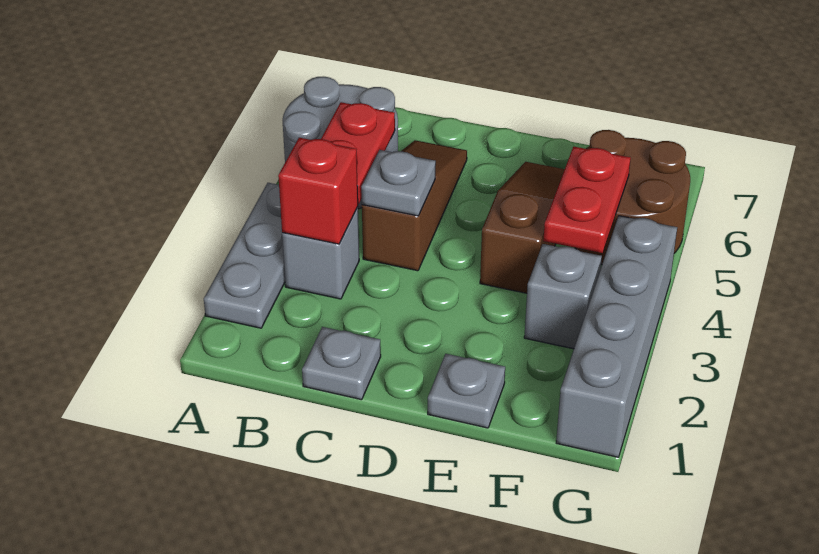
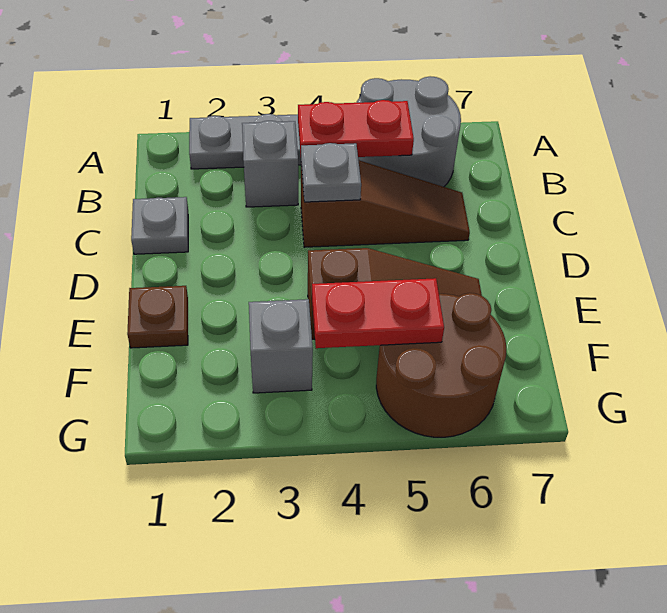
red brick B3 level 2 -> none
grey plate E1 level 1 -> brown plate E1 level 1
grey brick G1:G4 level 1 -> none

